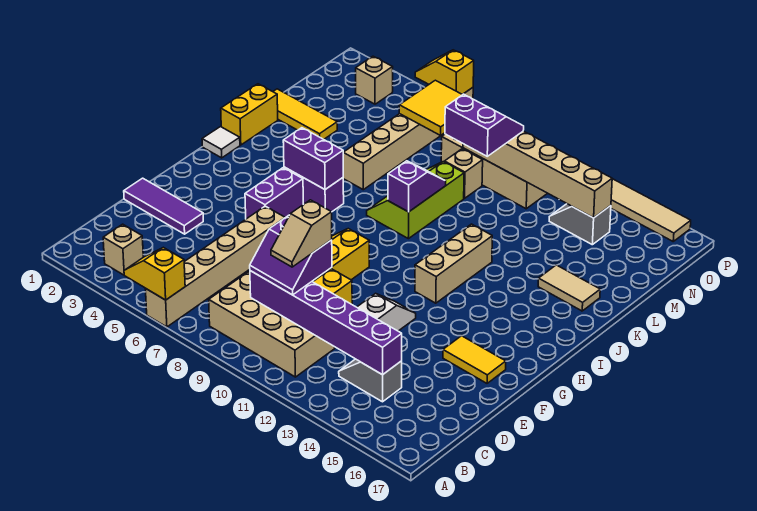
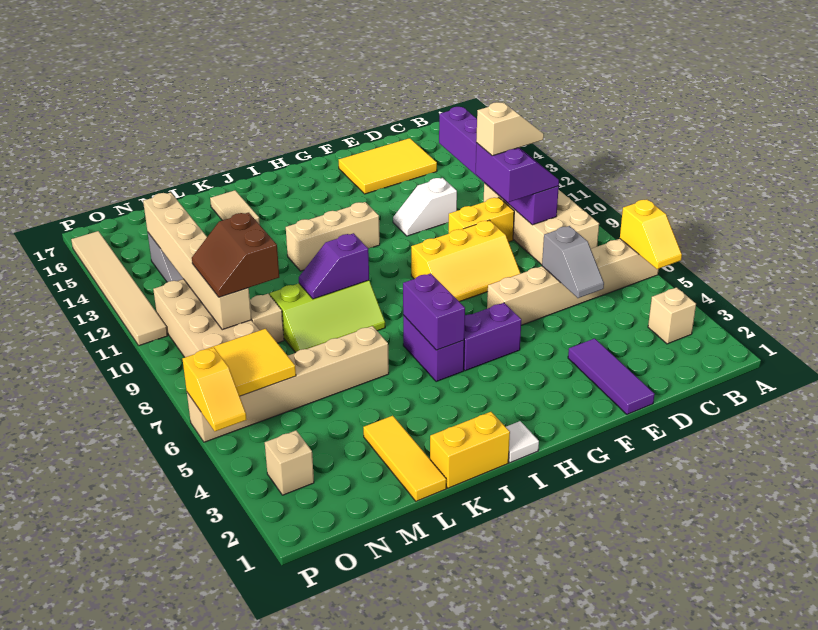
grey slope C13:C14 level 1 top 14 -> grey slope D5:D6 level 2 top 6
yellow tile F15:F16 level 1 -> yellow tile D15:F16 level 1
purple slope M9:N10 level 3 top M -> brown slope M9:N10 level 3 top M

